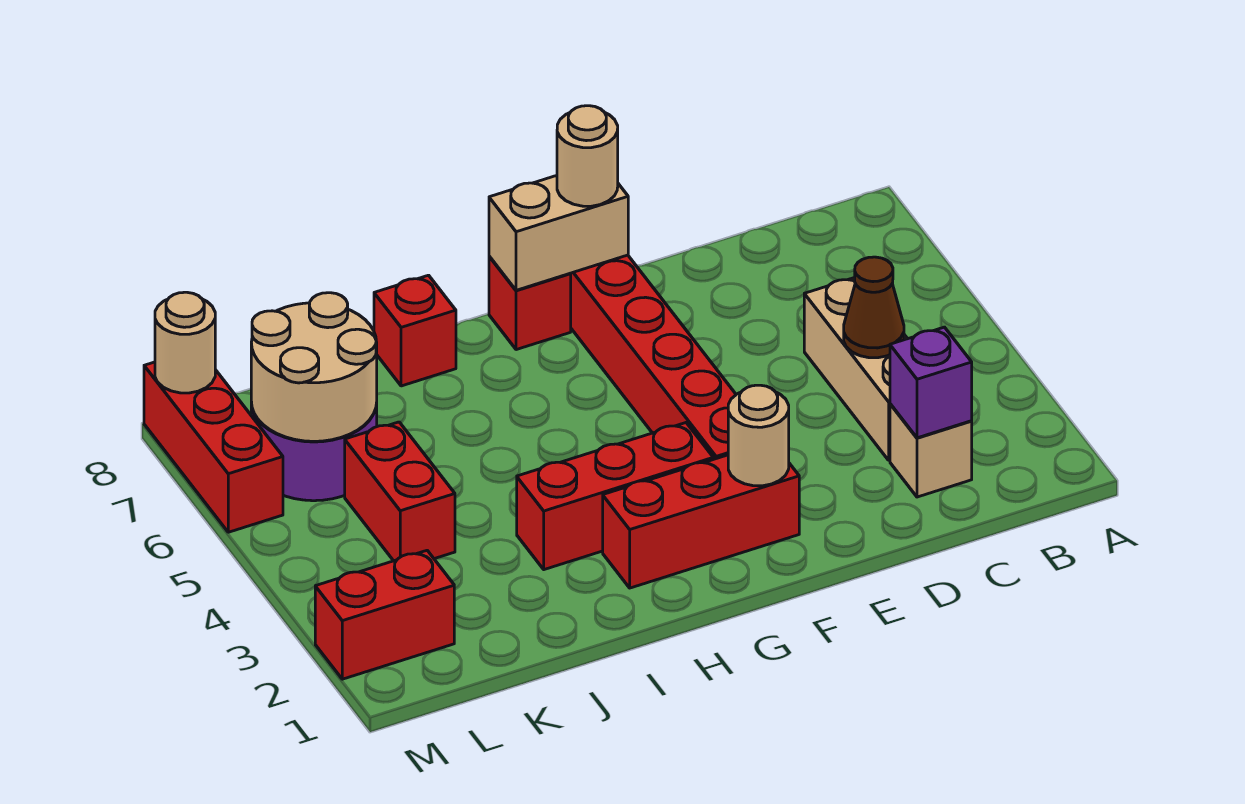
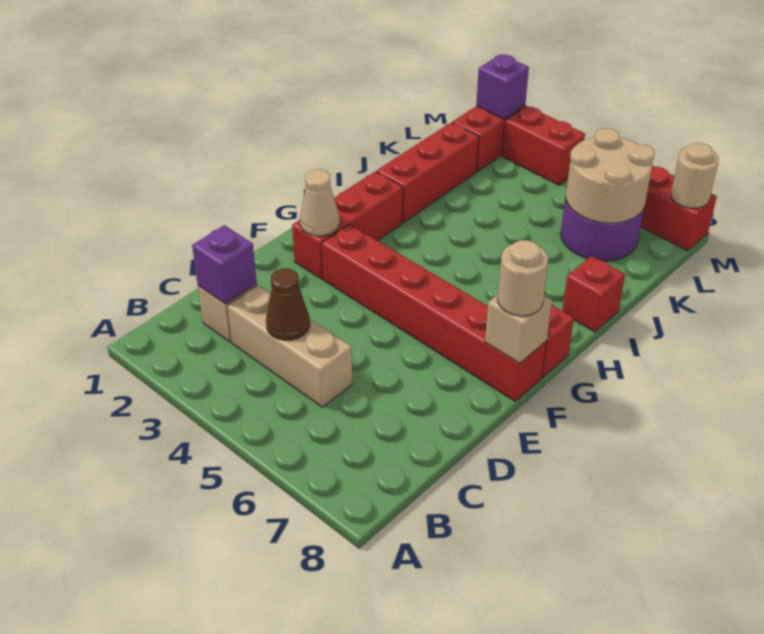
tan round brick F2 level 2 -> tan cone F2 level 2
tan brick F8:G8 level 2 -> tan brick F8 level 2
red brick G3:I3 level 1 -> red brick I2:K2 level 1
red brick K4:K5 level 1 -> red brick M3:M4 level 1
none -> purple brick M2 level 2

